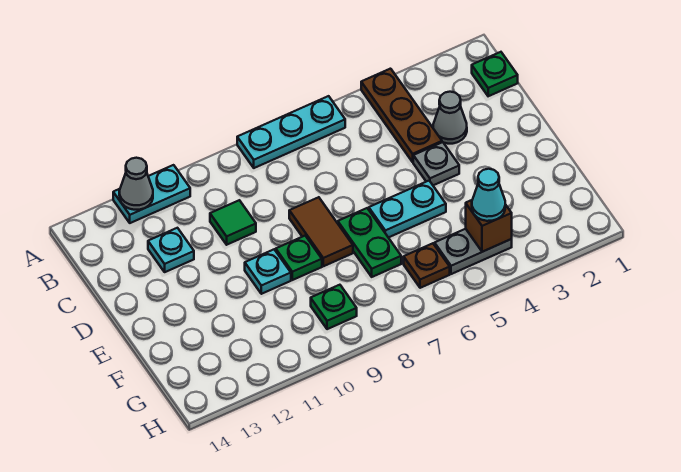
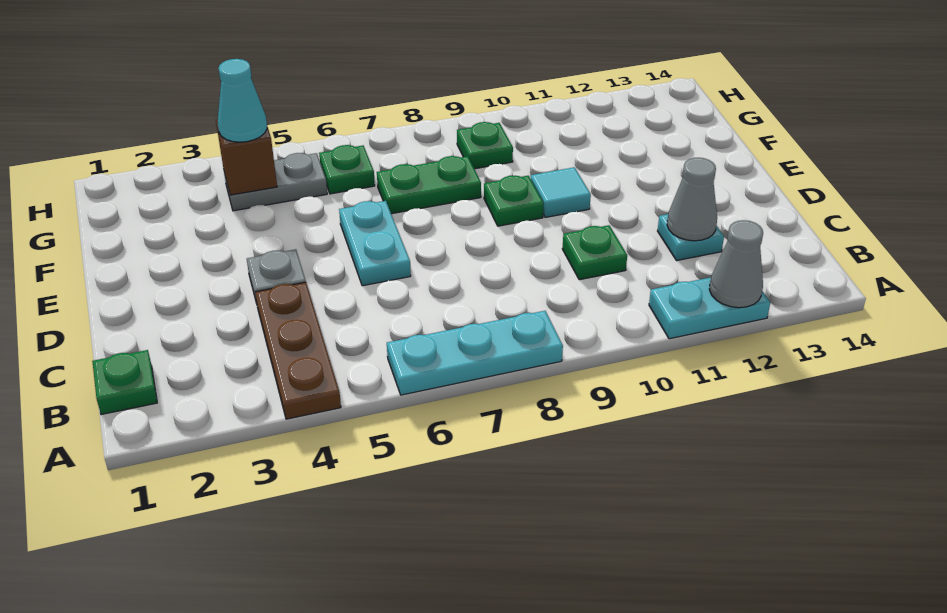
grey cone C3 level 1 -> grey cone C12 level 2
green tile C10 level 1 -> green plate C10 level 1
brown tile D8:E8 level 1 -> none
cyan plate E5:E6 level 1 -> cyan plate D6:E6 level 1
green plate E7:F7 level 1 -> green plate F7:F8 level 1
cyan plate E10 level 1 -> cyan tile E10 level 1
brown plate G6 level 1 -> green plate G6 level 1

